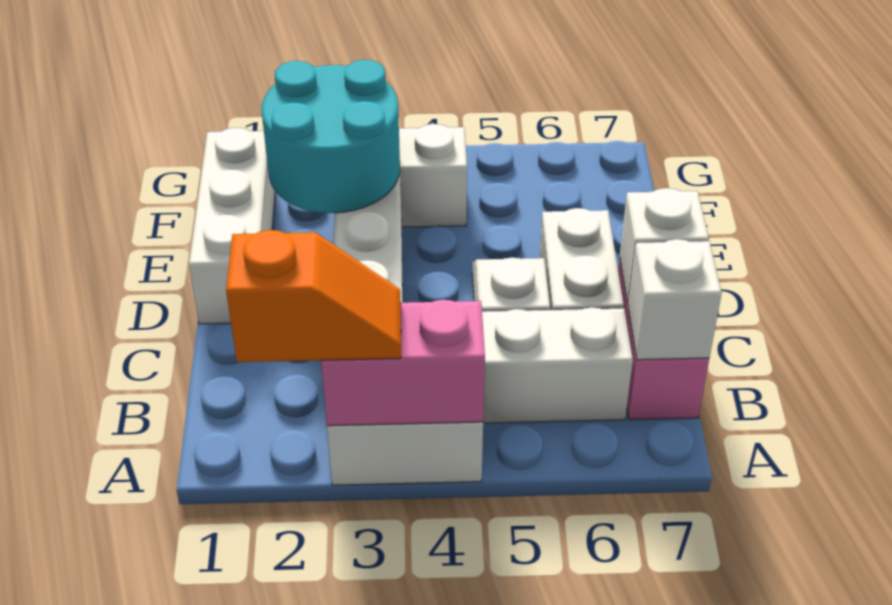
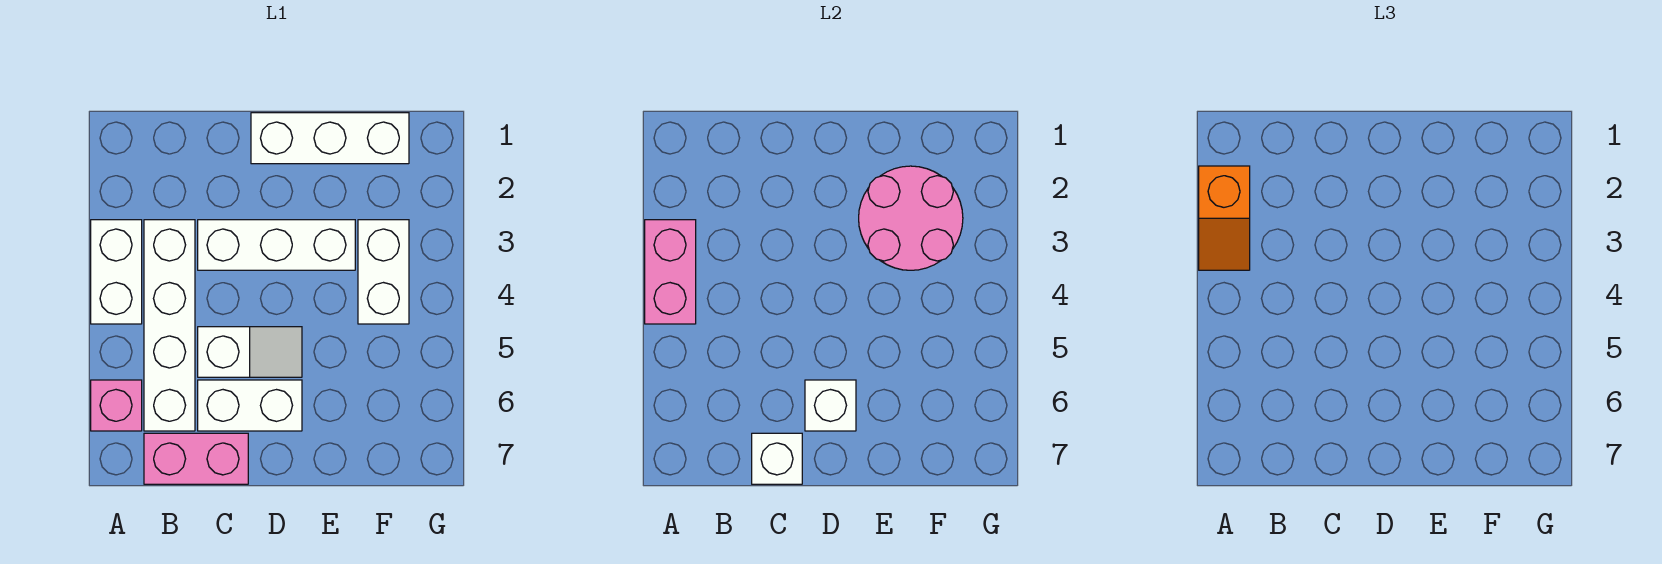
none -> pink brick A6 level 1
white brick B7 level 2 -> white brick D6 level 2
cyan round brick E2:F3 level 2 -> pink round brick E2:F3 level 2

